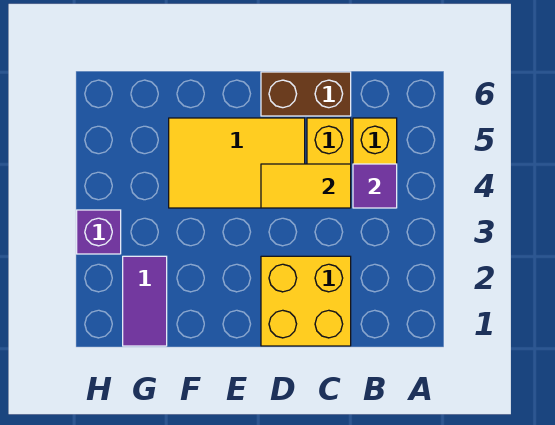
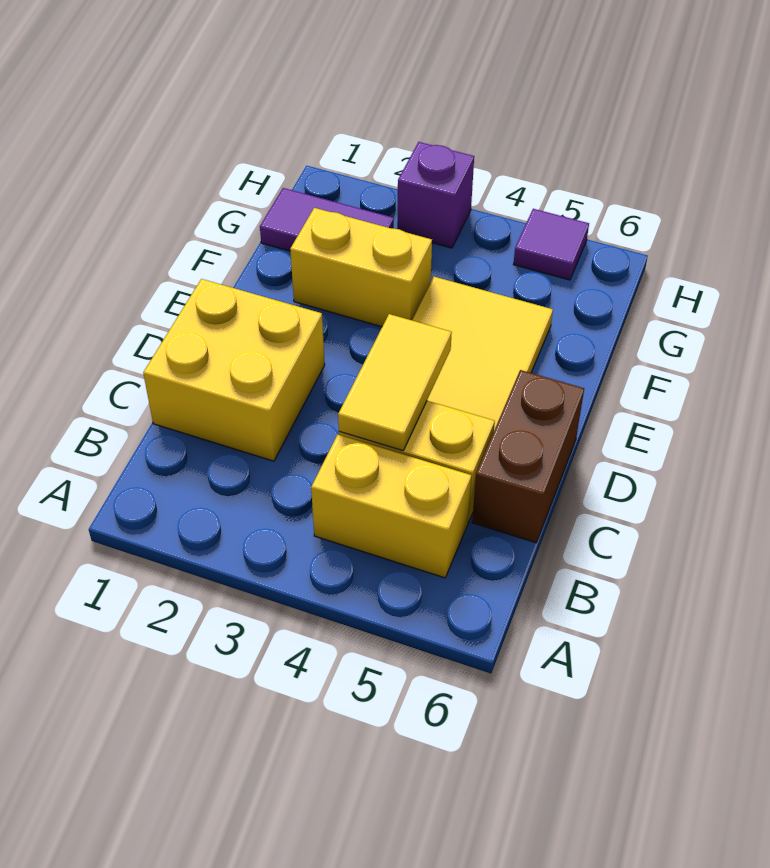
purple tile B4 level 2 -> purple tile H5 level 1
none -> yellow brick F2:F3 level 1

